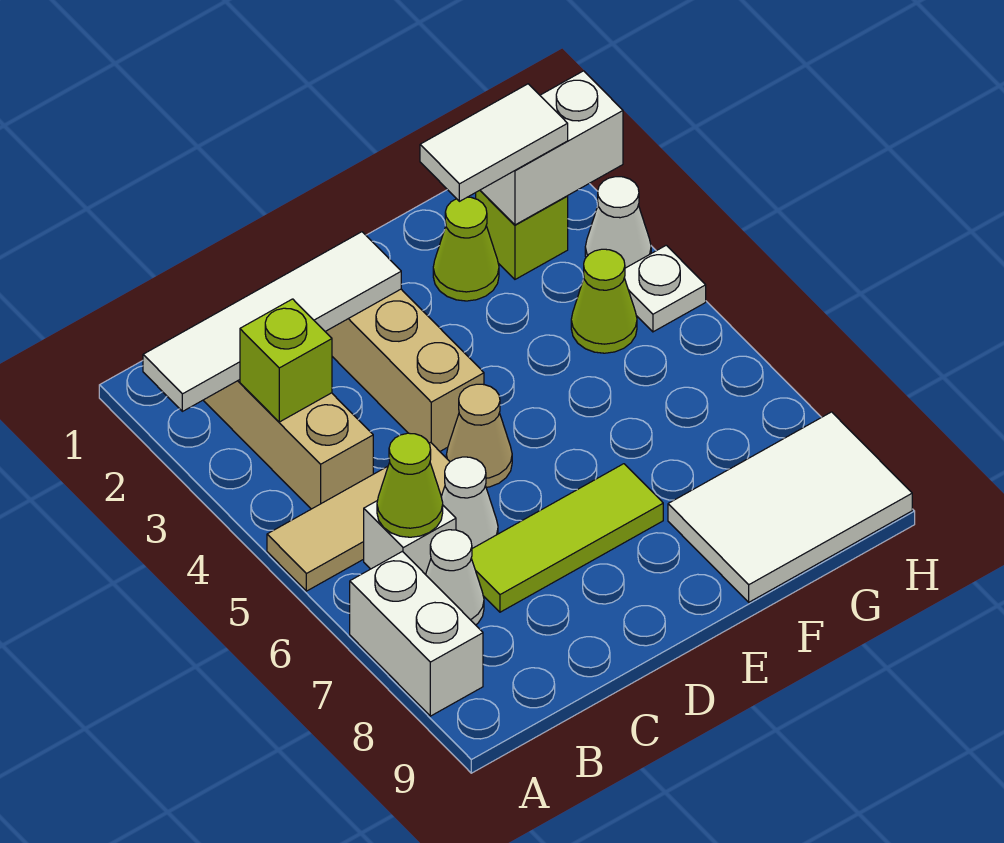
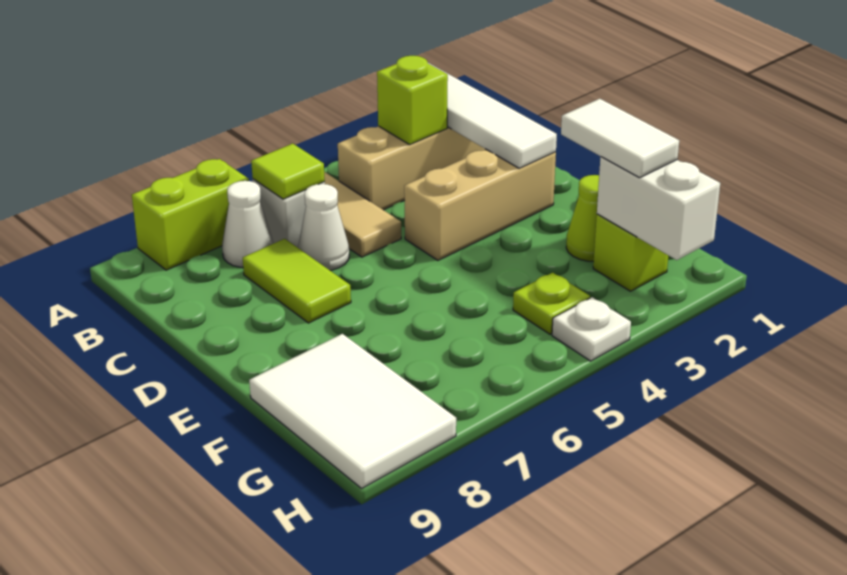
white brick A7:A8 level 1 -> lime brick A7:A8 level 1
lime cone B6 level 2 -> lime tile B6 level 2
lime tile C7:E7 level 1 -> lime tile C7:D7 level 1
tan cone D5 level 1 -> none
lime cone G4 level 1 -> lime plate G4 level 1
white cone H3 level 1 -> none

